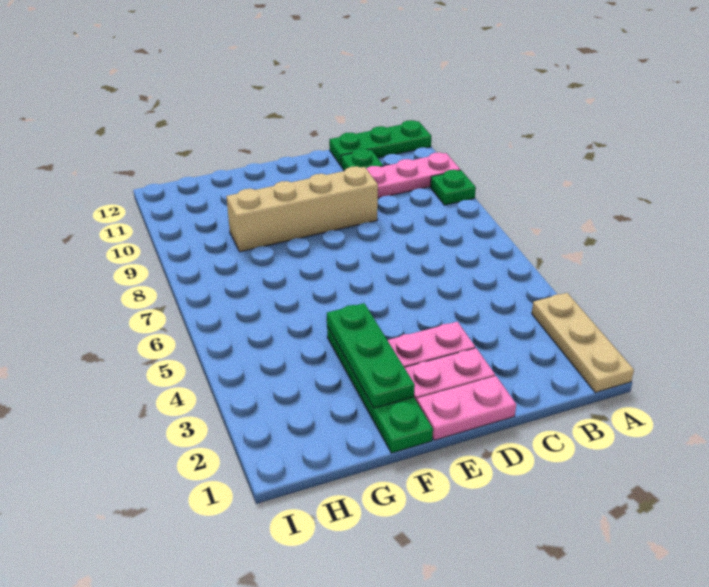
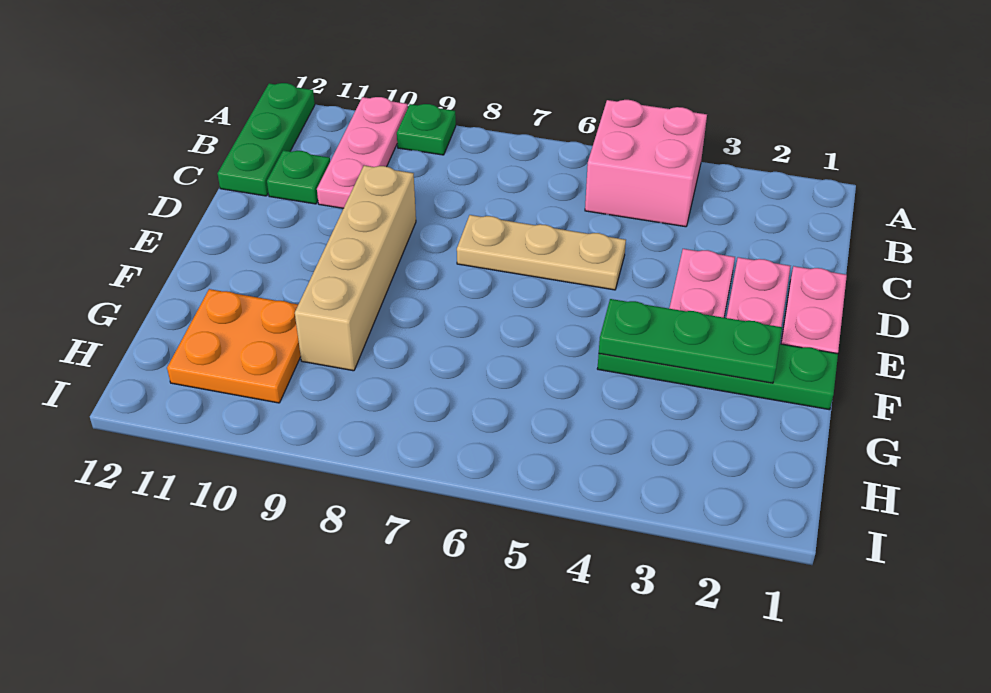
tan plate A1:A3 level 1 -> tan plate D5:D7 level 1
none -> pink brick A4:B5 level 1
none -> orange plate G10:H11 level 1

